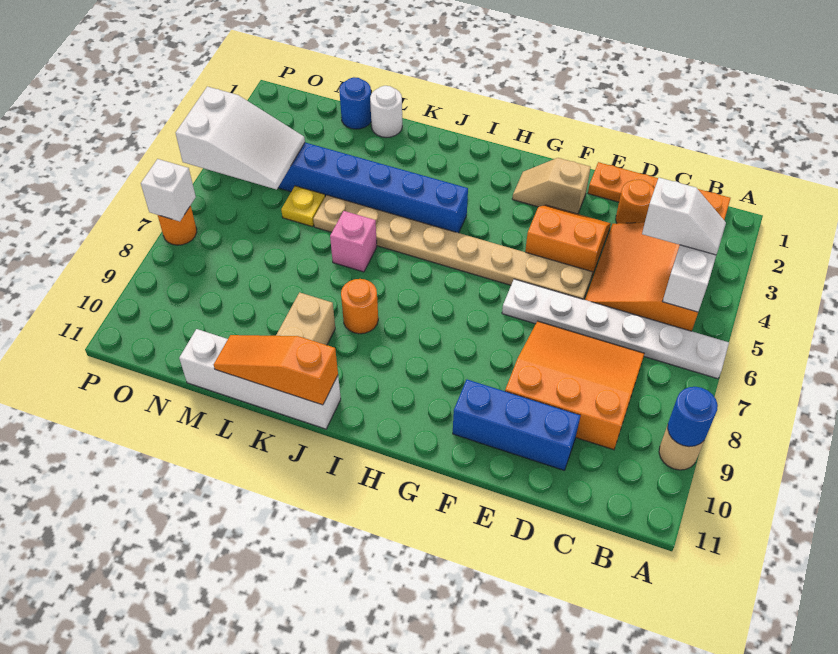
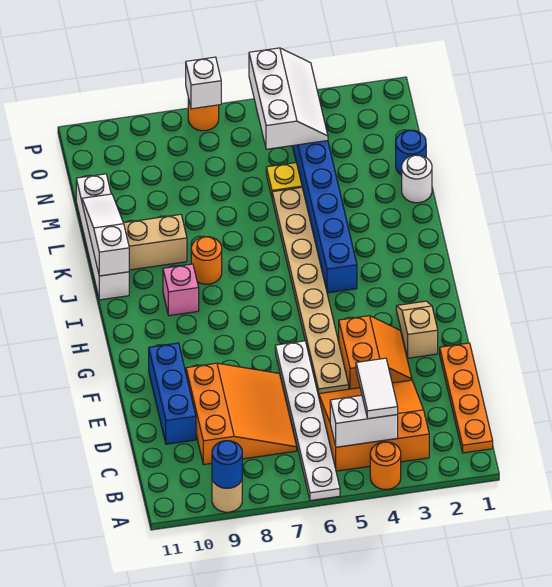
white slope B4:C4 level 3 top C -> white tile B4:C4 level 3
orange round brick D2 level 1 -> orange round brick A4 level 1
orange slope J11:L11 level 2 top J -> white slope J11:L11 level 2 top J
pink brick K6 level 1 -> pink brick I9 level 1
white slope N4:P5 level 2 top P -> white slope N4:P5 level 2 top 5

